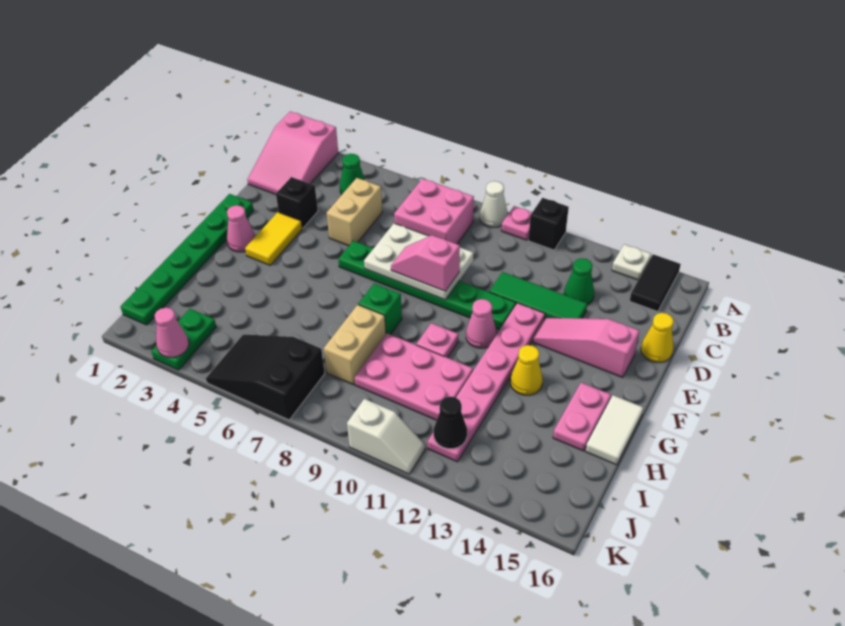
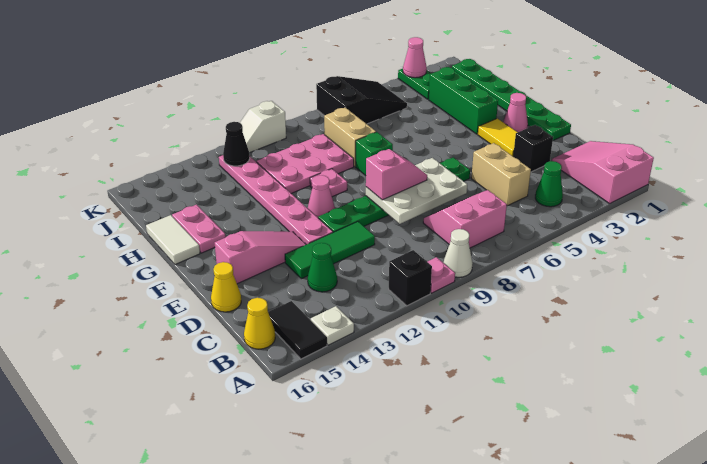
pink brick B7:C8 level 1 -> pink slope B7:C8 level 1 top B
none -> green brick G3:I3 level 1
yellow cone G13 level 1 -> yellow cone B16 level 1

